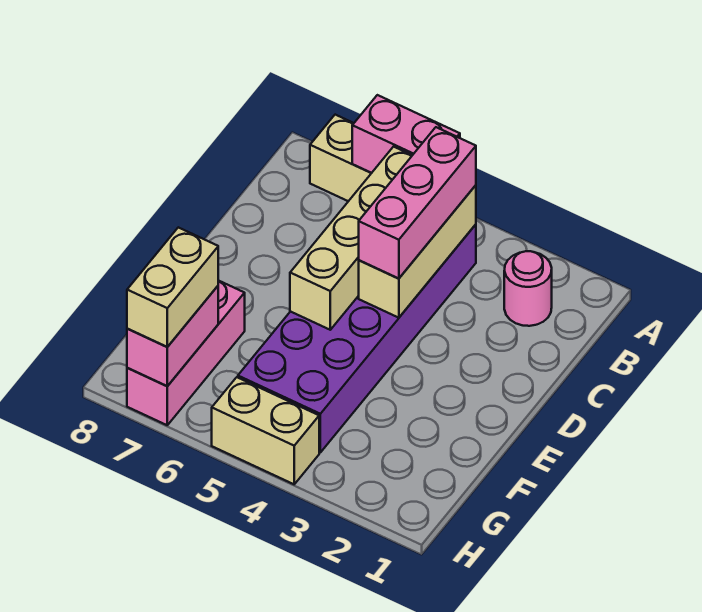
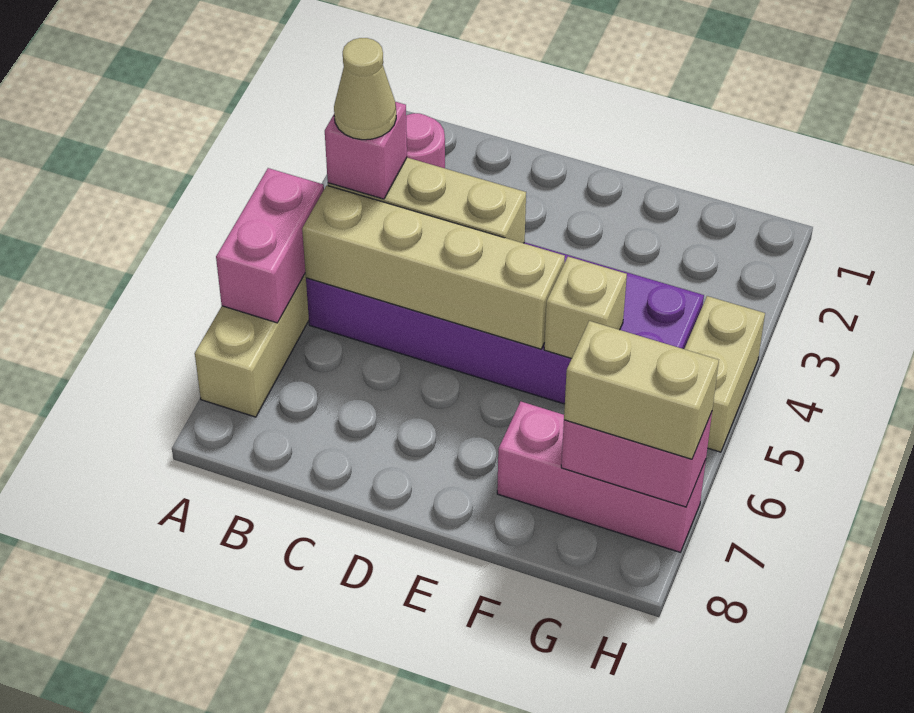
pink brick B4:D4 level 3 -> pink brick B4 level 3
none -> tan cone B4 level 4
none -> tan brick F5 level 2

